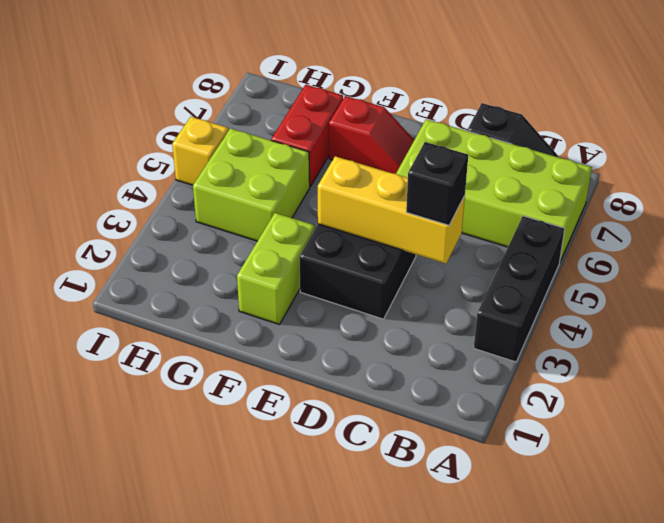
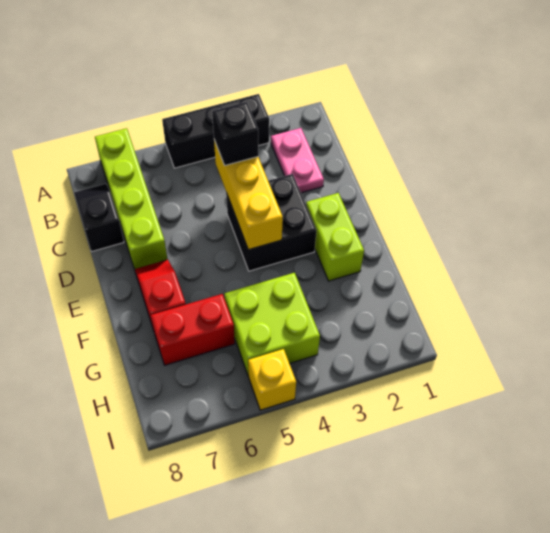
lime brick A6:D7 level 1 -> lime brick A7:D7 level 1
none -> pink plate B2:C2 level 1
lime brick F2:F3 level 1 -> lime brick E2:F2 level 1

